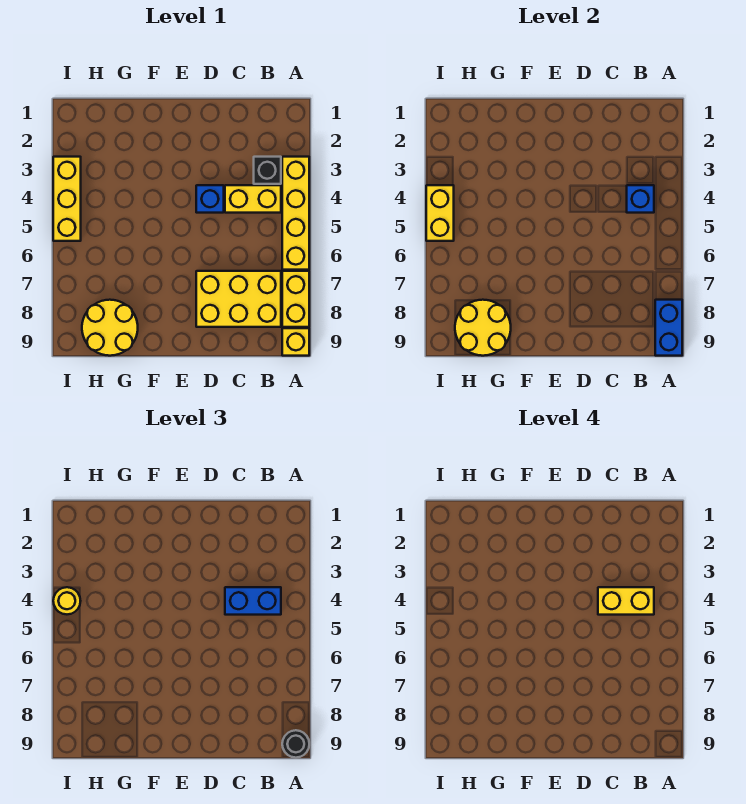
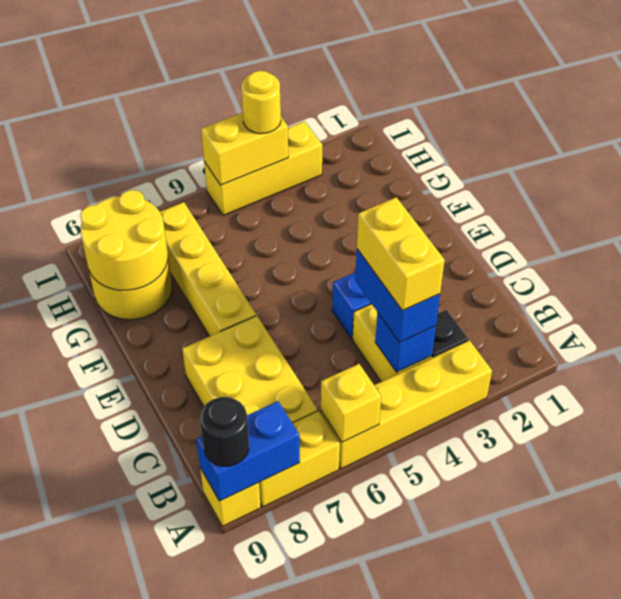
none -> yellow brick A6 level 2
none -> yellow brick E7:H7 level 1

